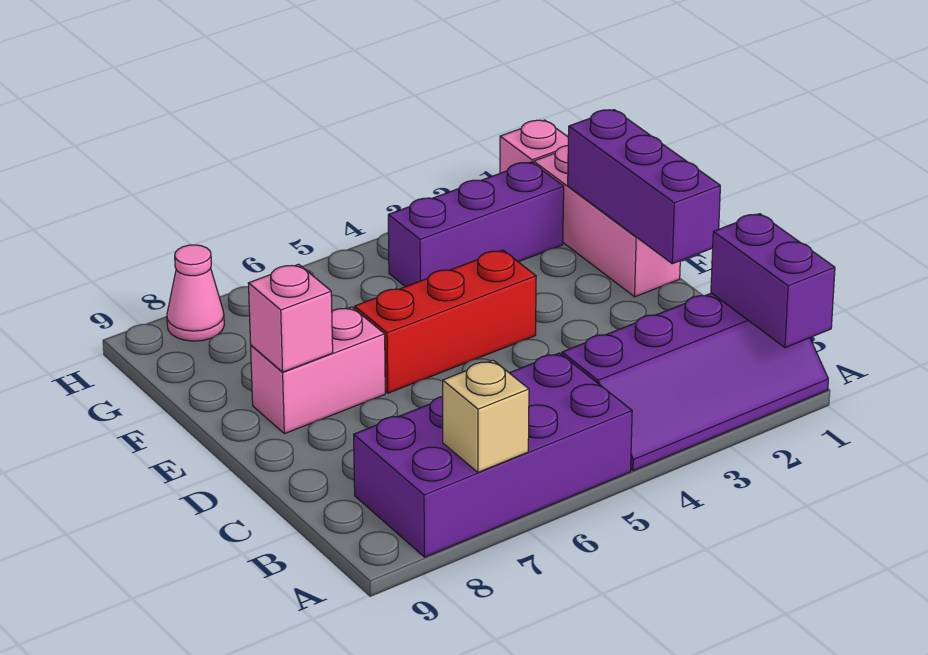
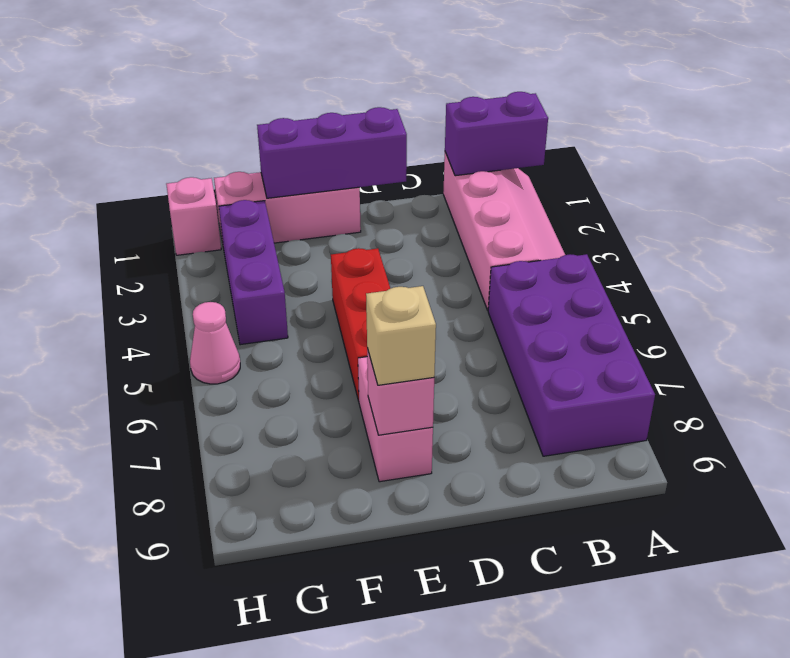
purple slope A1:B4 level 1 top B -> pink slope A1:B4 level 1 top B
tan brick A7 level 2 -> tan brick E8 level 3
pink cone H8 level 1 -> pink cone H5 level 1

